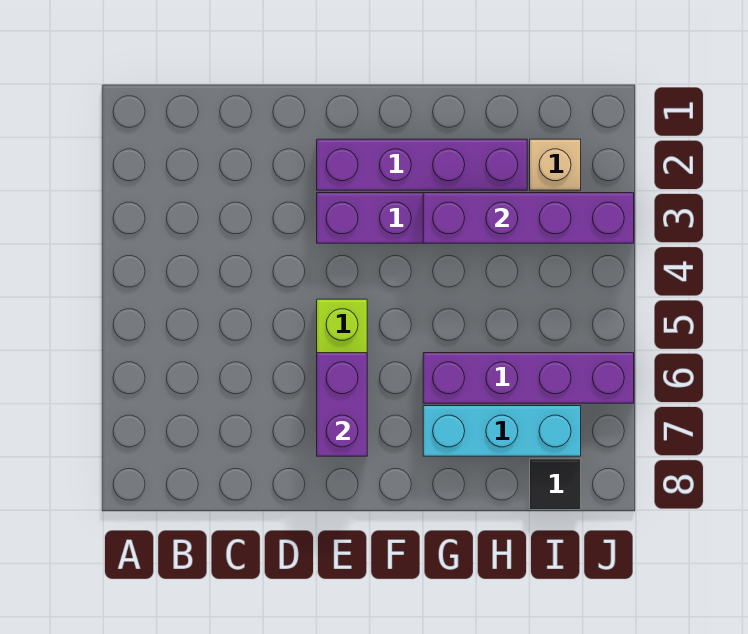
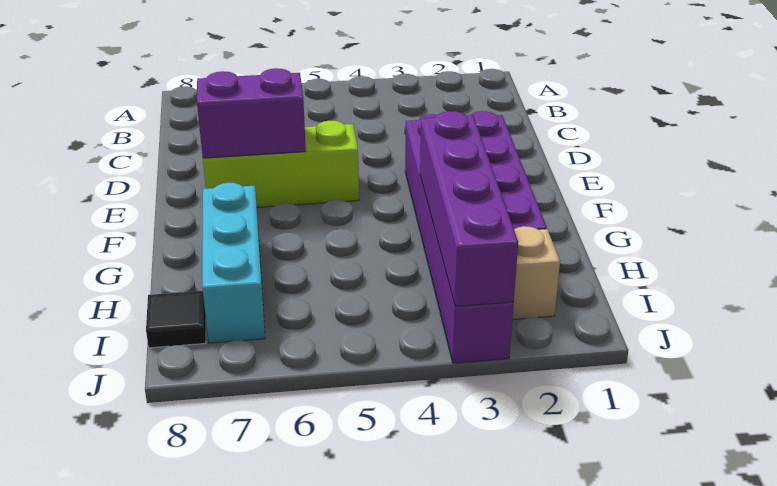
purple brick G6:J6 level 1 -> none

